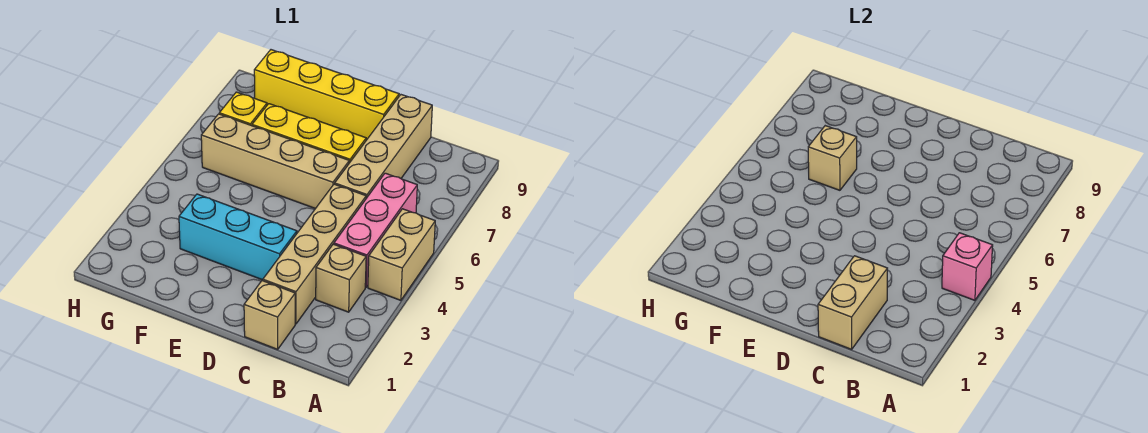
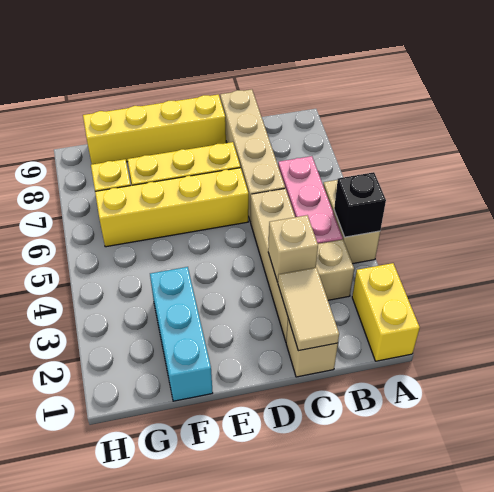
none -> yellow brick A1:A2 level 1
pink brick A4 level 2 -> black brick A4 level 2
tan brick C1:C2 level 2 -> tan tile C1:C2 level 2
cyan brick D3:F3 level 1 -> cyan brick F1:F3 level 1
tan brick D6:G6 level 1 -> yellow brick D6:G6 level 1
tan brick F6 level 2 -> tan brick C3 level 2

